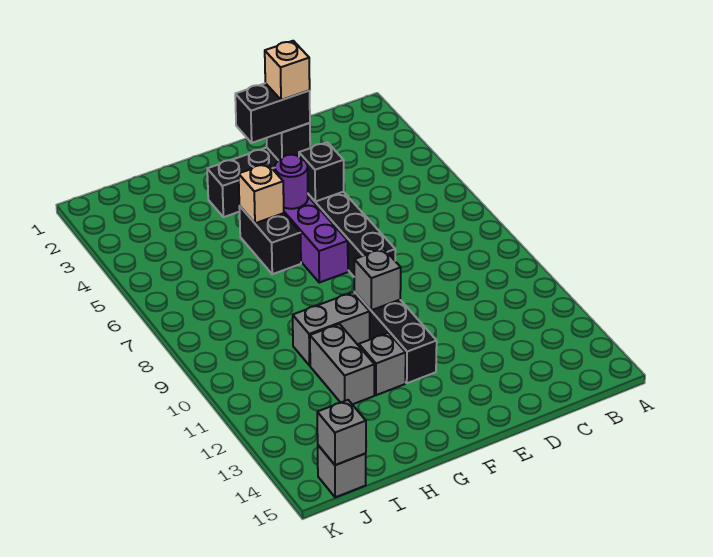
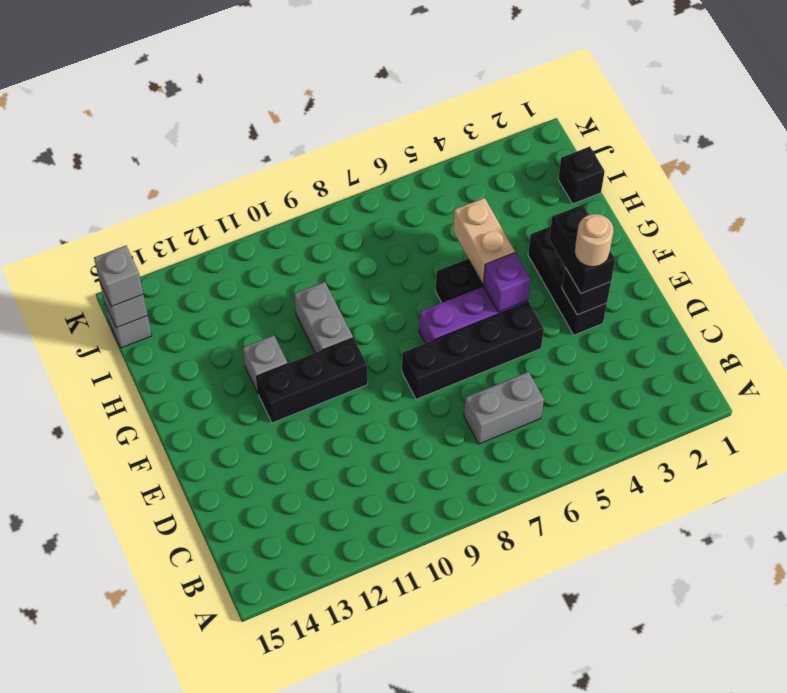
tan brick E3 level 4 -> tan round brick E3 level 4
black brick E5 level 2 -> black brick I1 level 1
purple round brick F5 level 2 -> purple brick F5 level 2
grey brick F10 level 2 -> grey brick J15 level 3
tan brick G5 level 2 -> tan brick G5:H5 level 2
grey brick H11:H12 level 1 -> grey brick C6:C7 level 1

